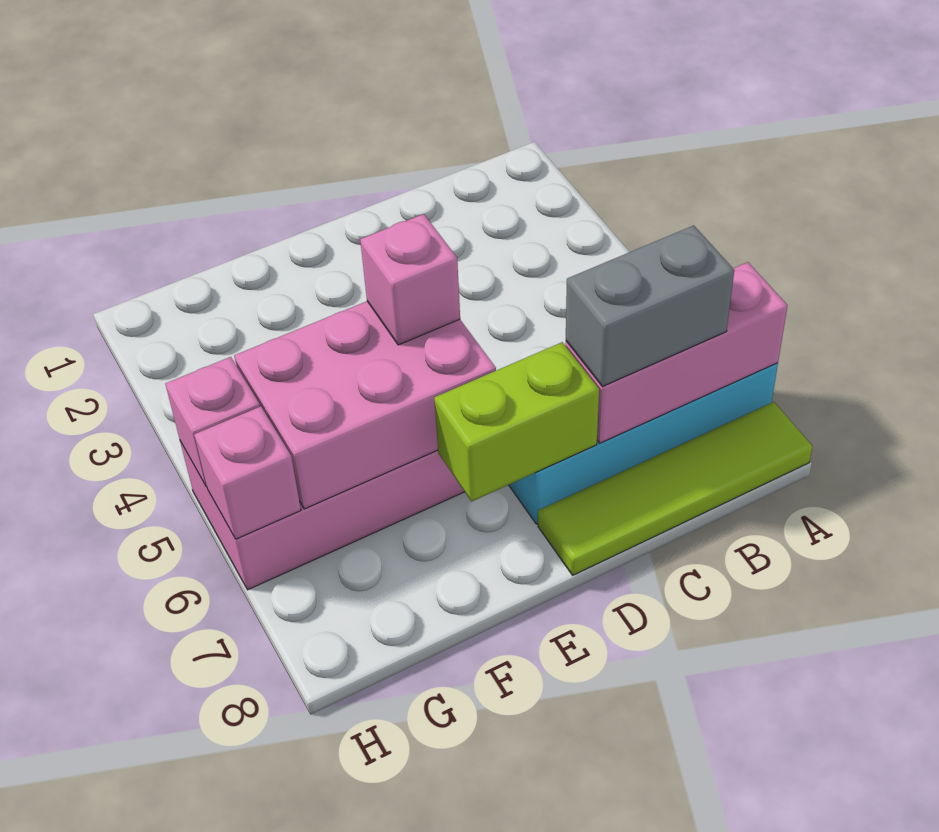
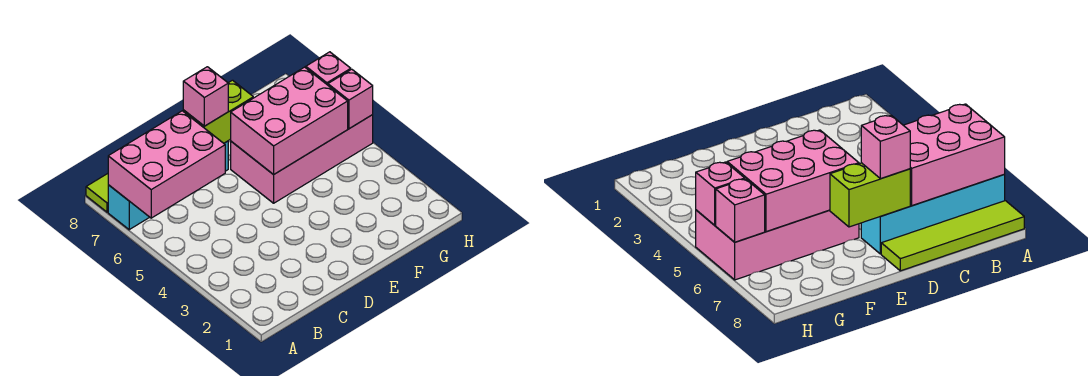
pink brick A7:C7 level 2 -> pink brick A6:C7 level 2
grey brick B7:C7 level 3 -> none
pink brick E5 level 3 -> pink brick D7 level 3

